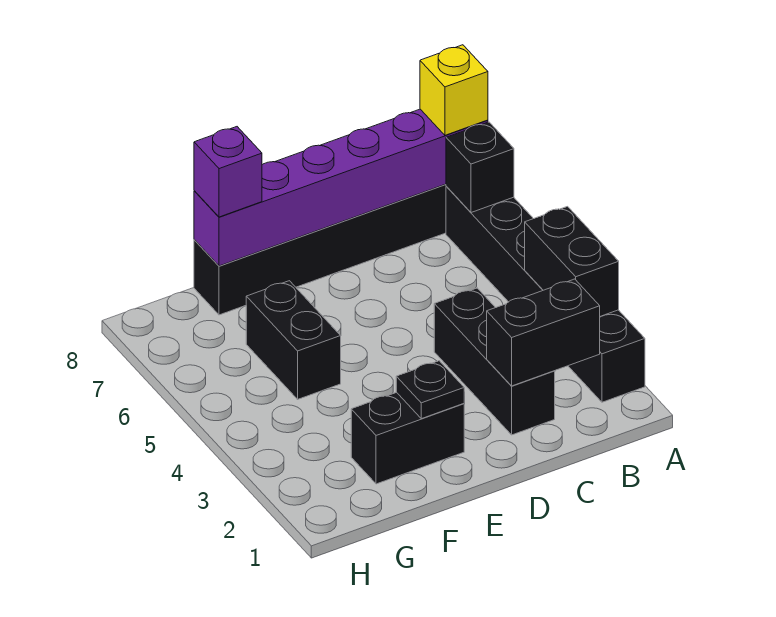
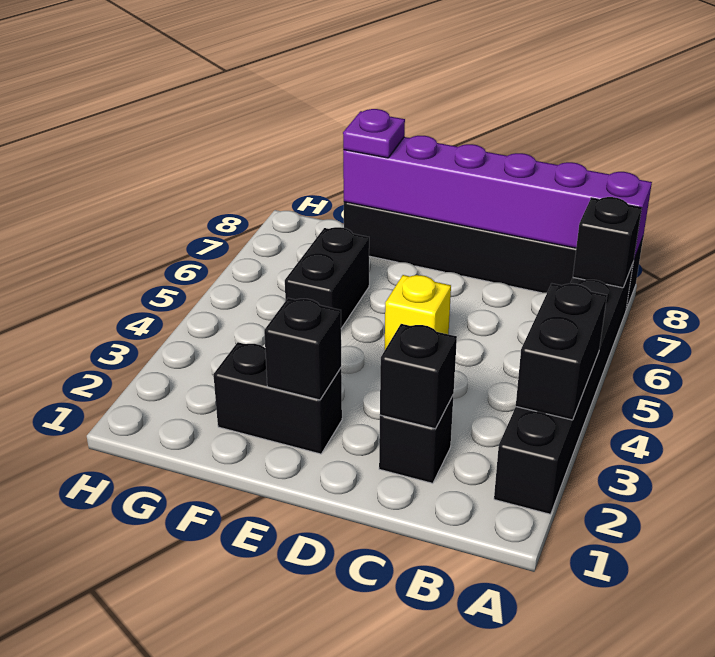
yellow brick A8 level 3 -> yellow brick D5 level 1
black brick B2:C2 level 2 -> black brick C2 level 2
black brick C2:C4 level 1 -> black brick C2 level 1
black plate E2 level 2 -> black brick E2 level 2
purple brick F8 level 3 -> purple plate F8 level 3

